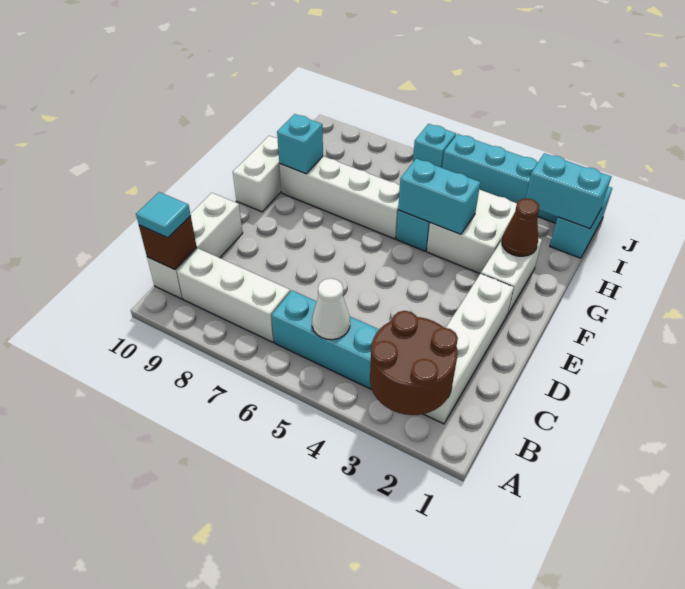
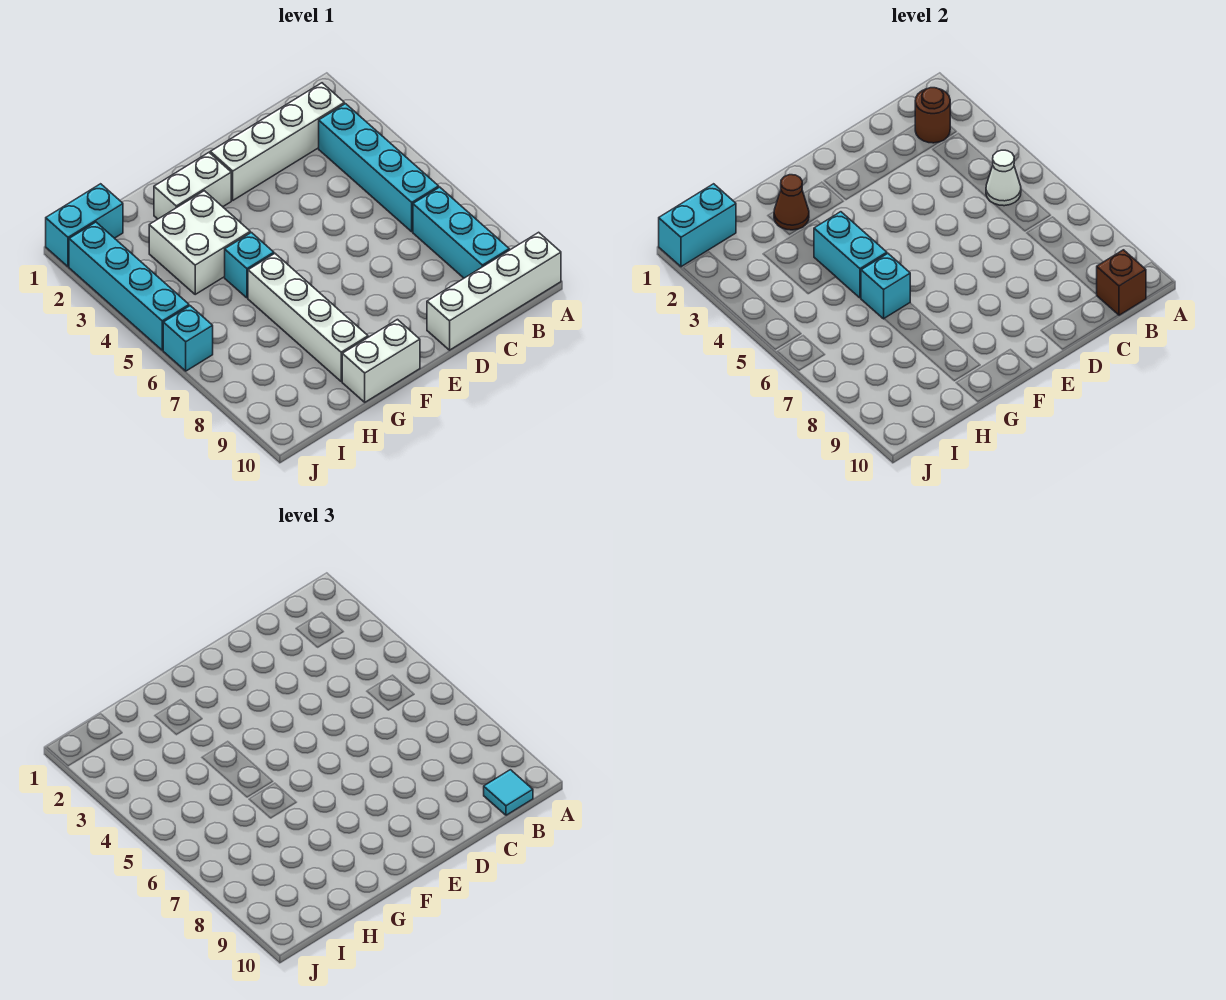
brown round brick A2:B3 level 2 -> brown round brick B2 level 2
white brick B7:B9 level 1 -> cyan brick B7:B9 level 1
white brick B10:D10 level 1 -> white brick A10:D10 level 1
cyan brick G9 level 2 -> cyan brick G6 level 2
cyan brick I1:I2 level 2 -> cyan brick I1:J1 level 2

